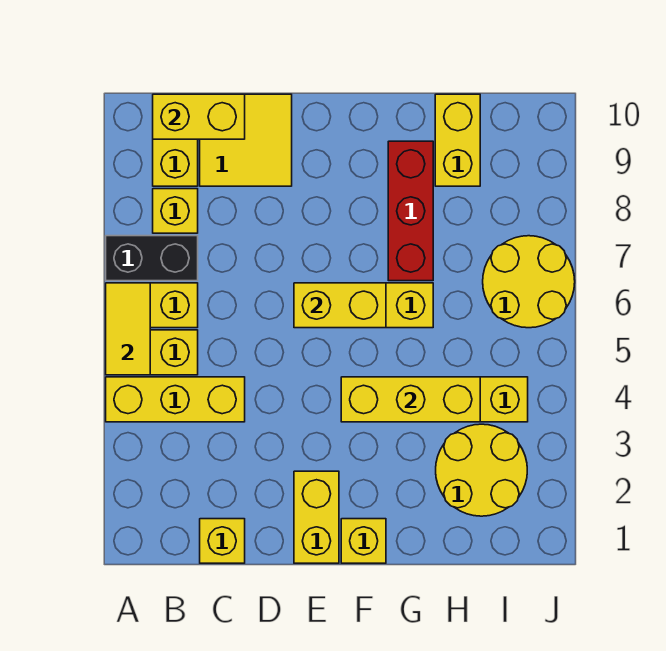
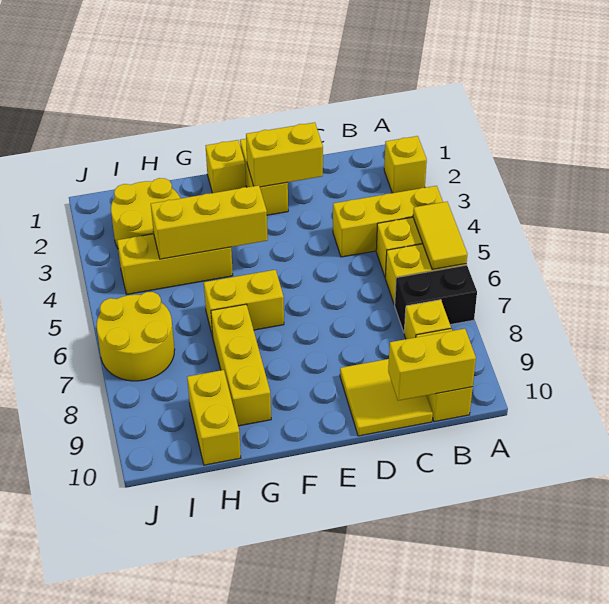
yellow brick C1 level 1 -> yellow brick A2 level 1
yellow brick E6:F6 level 2 -> yellow brick D2:E2 level 2
red brick G7:G9 level 1 -> yellow brick G7:G9 level 1

